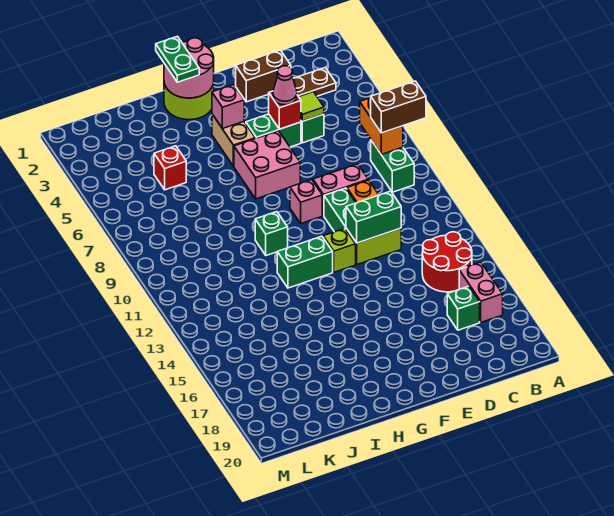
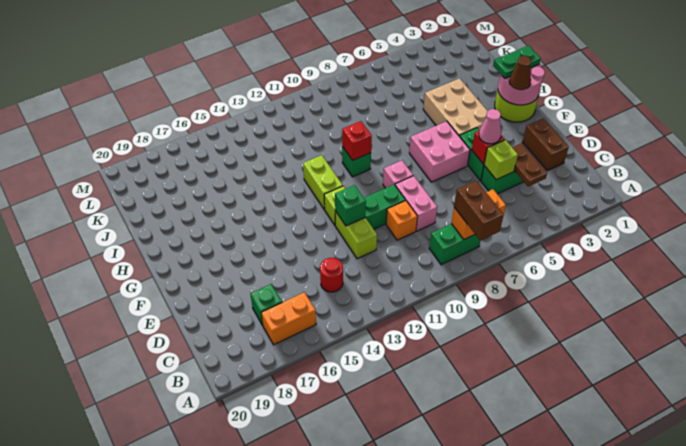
red round brick B14:C15 level 1 -> red round brick C14 level 1
pink brick B16:B17 level 1 -> orange brick B16:B17 level 1
lime tile D5 level 2 -> lime brick D5 level 2
green brick D12:E12 level 2 -> green brick E12 level 2
none -> brown cone G2 level 3
tan brick G4:G5 level 1 -> tan brick G4:I5 level 1
pink brick G4 level 2 -> none
green brick G12:H12 level 1 -> lime brick G12:H12 level 1
red brick J5 level 1 -> red brick H10 level 2

